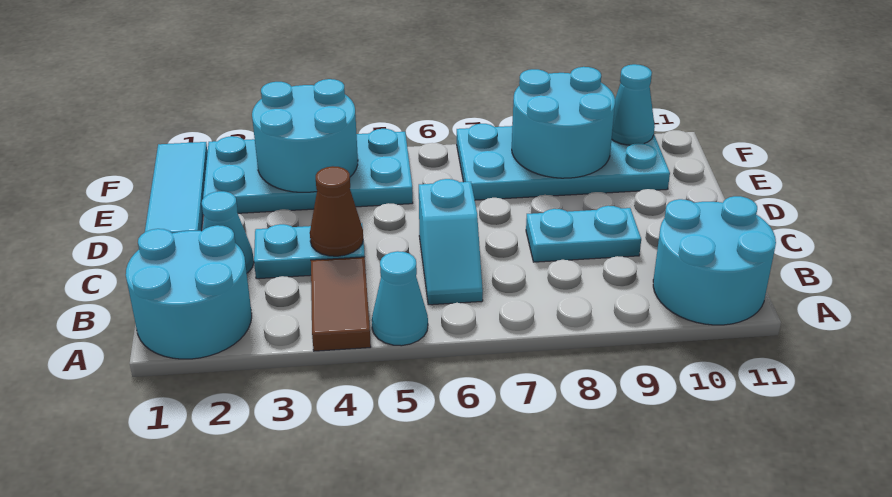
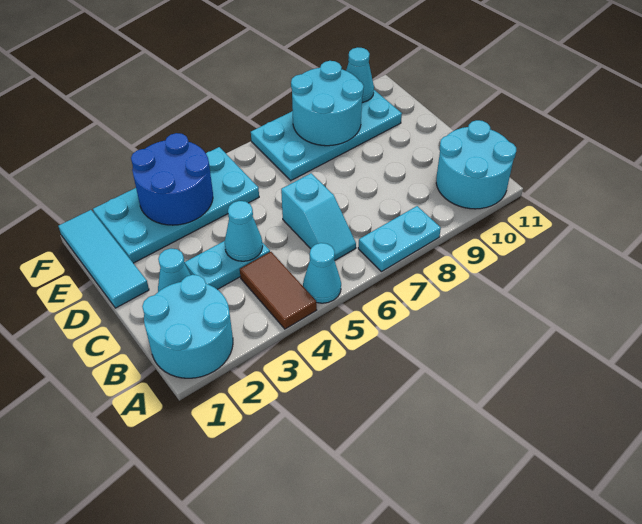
brown cone C4 level 2 -> cyan cone C4 level 2
cyan plate C8:C9 level 1 -> cyan plate A7:A8 level 1
cyan round brick E3:F4 level 2 -> blue round brick E3:F4 level 2

